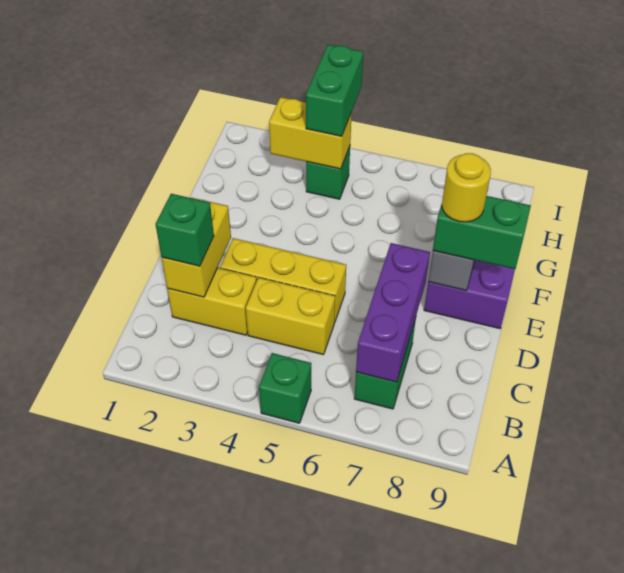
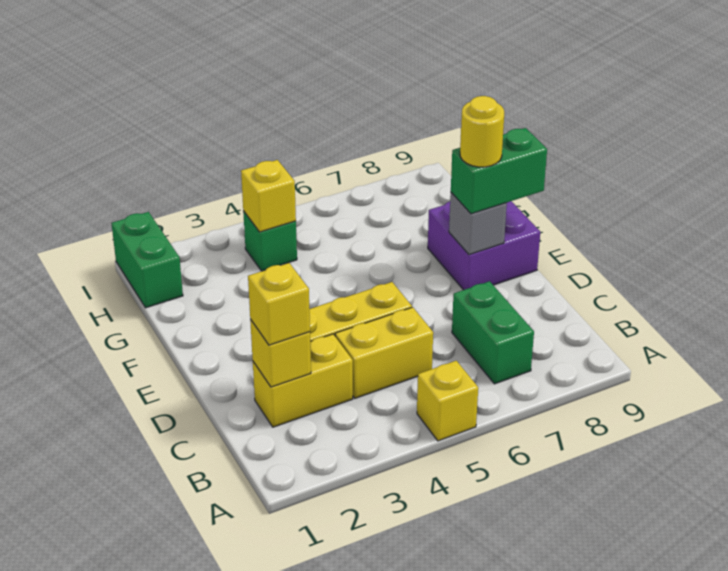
green brick A5 level 1 -> yellow brick A5 level 1
purple brick B7:D7 level 2 -> none
yellow brick C2:D2 level 2 -> yellow brick C2 level 2
green brick C2 level 3 -> yellow brick C2 level 3
yellow brick H3:H4 level 2 -> yellow brick H4 level 2
green brick H4:I4 level 3 -> green brick H1:I1 level 1

